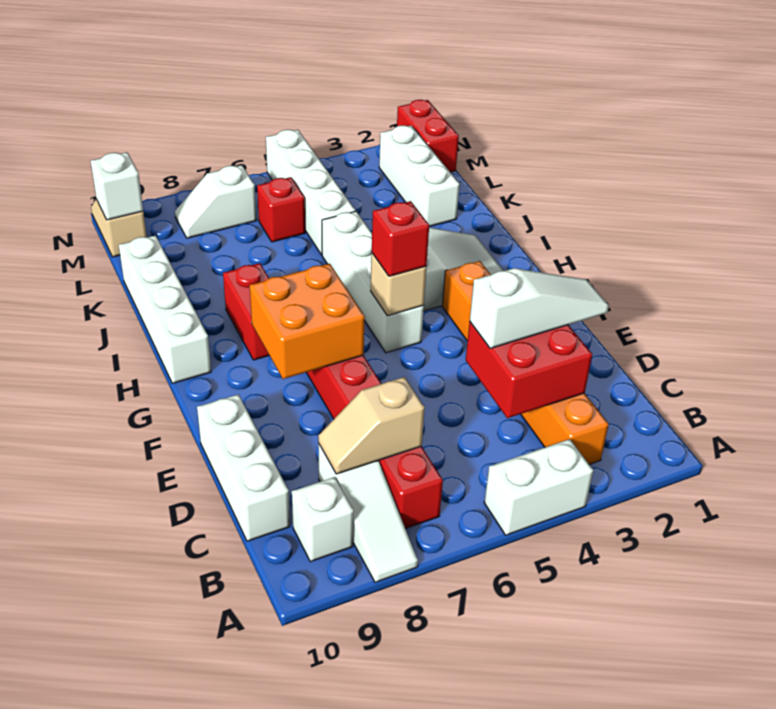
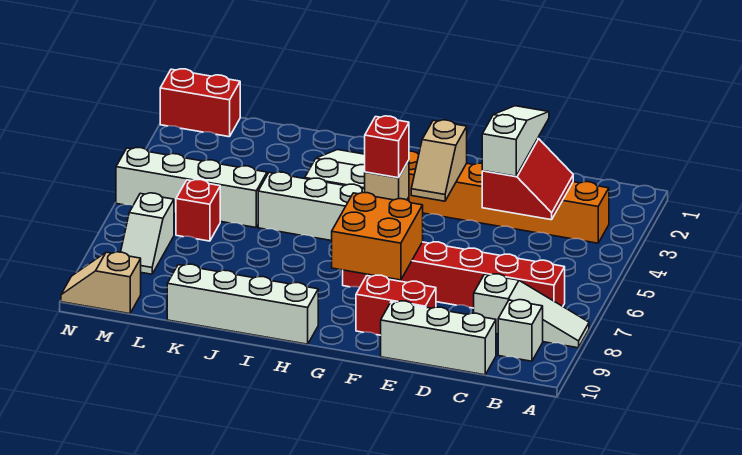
white brick A4:A5 level 1 -> none
red brick C3:D4 level 2 -> red slope C3:D4 level 2 top D
tan slope C7:C8 level 2 top 7 -> tan slope F3:F4 level 2 top 3
red brick H8:I8 level 1 -> red brick E9:F9 level 1
white brick K2:M2 level 1 -> none
white brick M10 level 2 -> none

